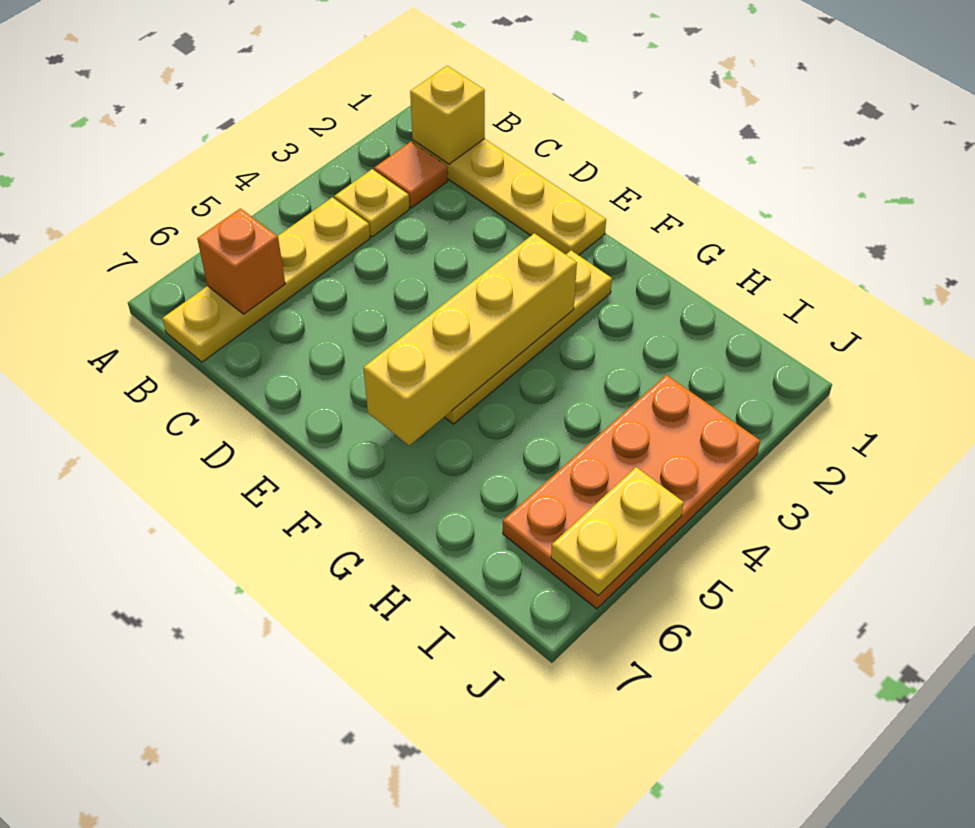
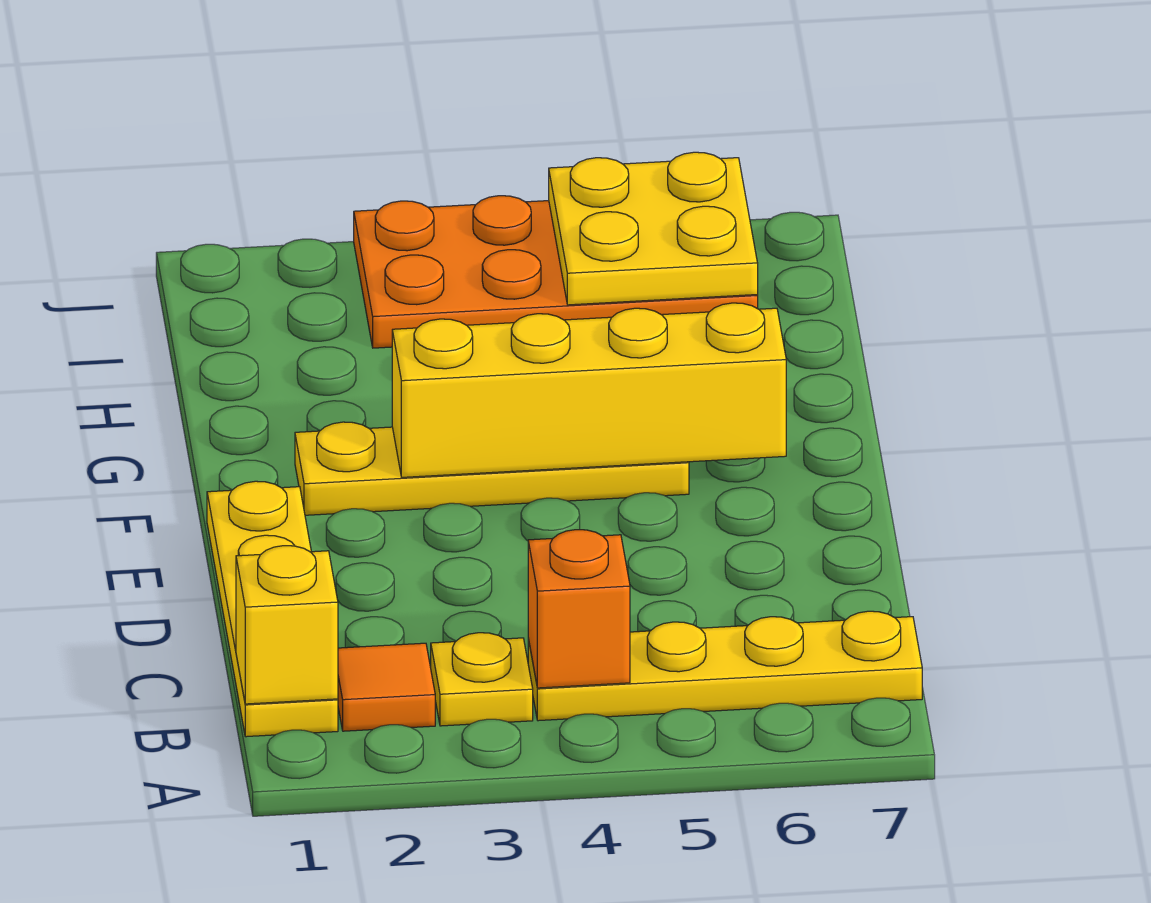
orange brick B6 level 2 -> orange brick B4 level 2
yellow plate J5:J6 level 2 -> yellow plate I5:J6 level 2

